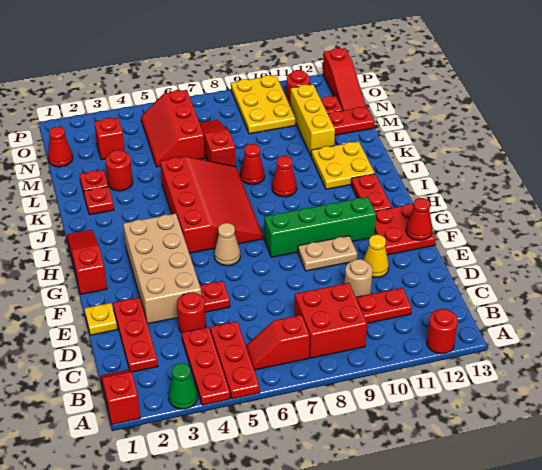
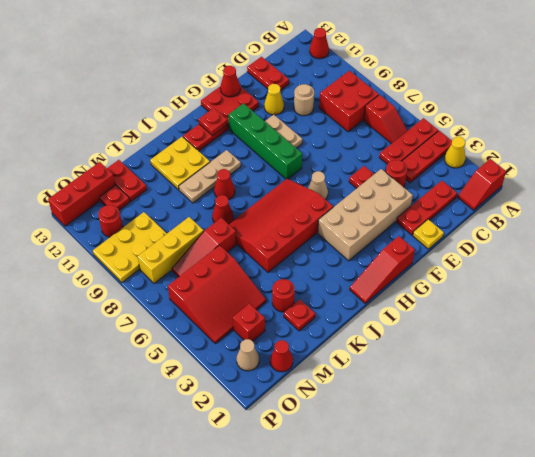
green cone A3 level 1 -> yellow cone A3 level 1
red round brick A12 level 1 -> red cone A12 level 1
red plate C10:C11 level 1 -> red plate D12:D13 level 1
none -> tan plate I10:K10 level 1
red plate K2 level 1 -> red plate H12 level 2
yellow brick L11:N11 level 1 -> yellow brick M8:O8 level 1
red slope M5:O6 level 1 top 6 -> red slope M4:O6 level 1 top 6
red slope N13:P13 level 1 top P -> red brick N13:P13 level 1
none -> tan cone O2 level 1

